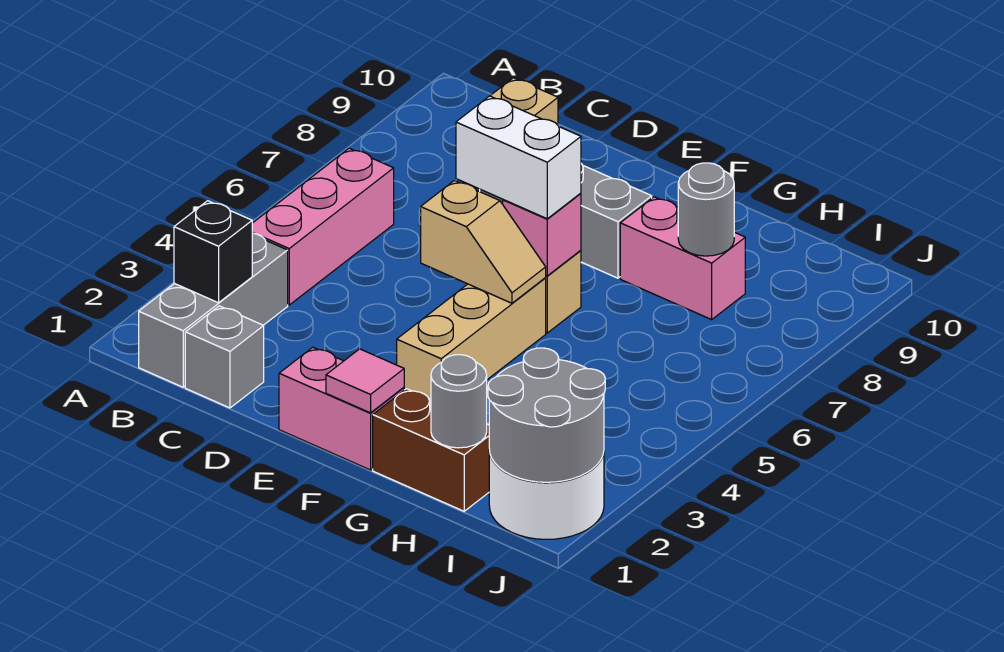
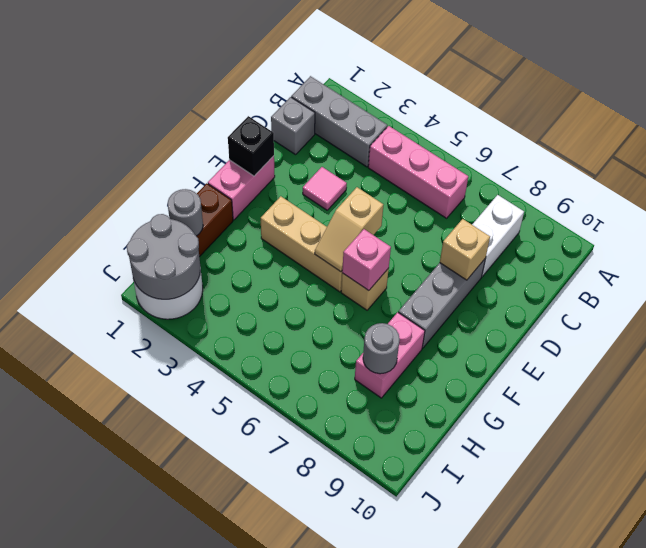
black brick B2 level 2 -> black brick E1 level 2
white brick E6:F6 level 3 -> white brick B8:C8 level 1
pink tile F1 level 2 -> pink tile D3 level 1

